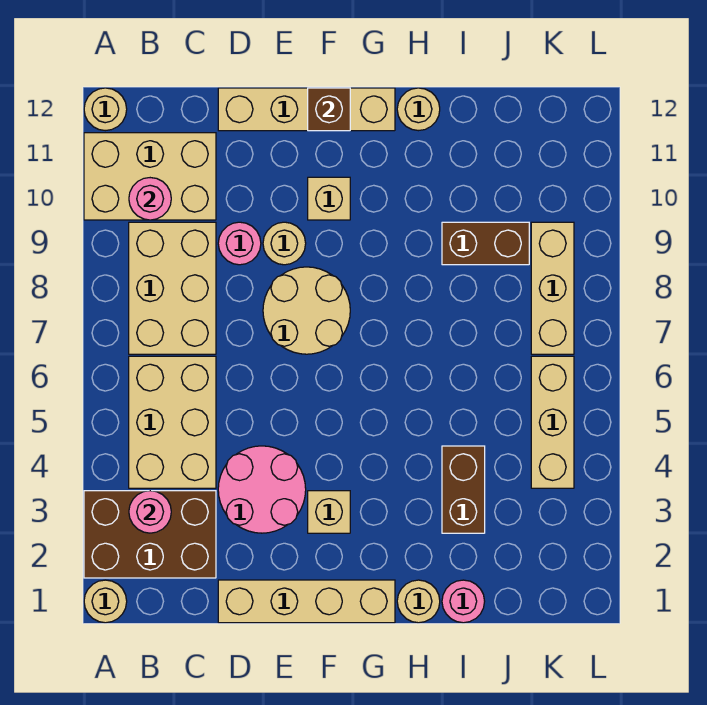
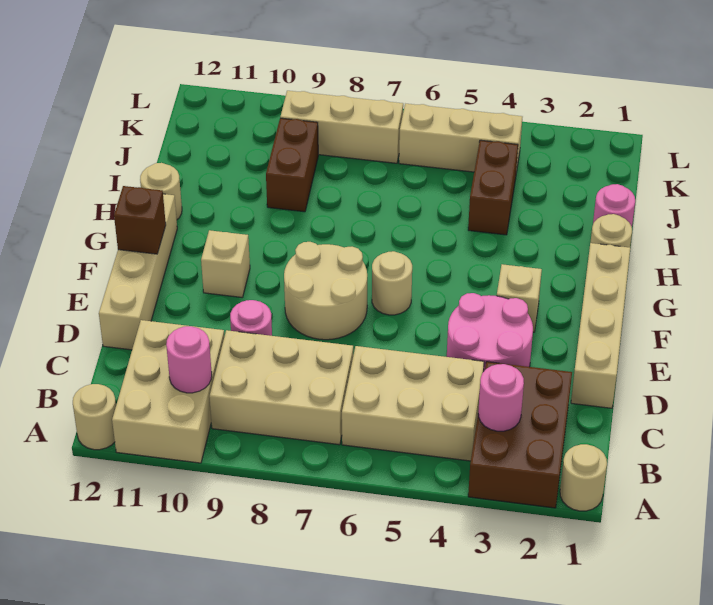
tan round brick E9 level 1 -> tan round brick F6 level 1
brown brick I3:I4 level 1 -> brown brick I4:J4 level 1

